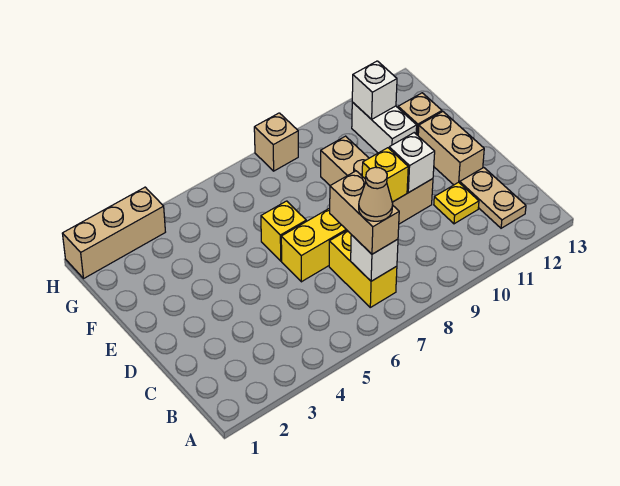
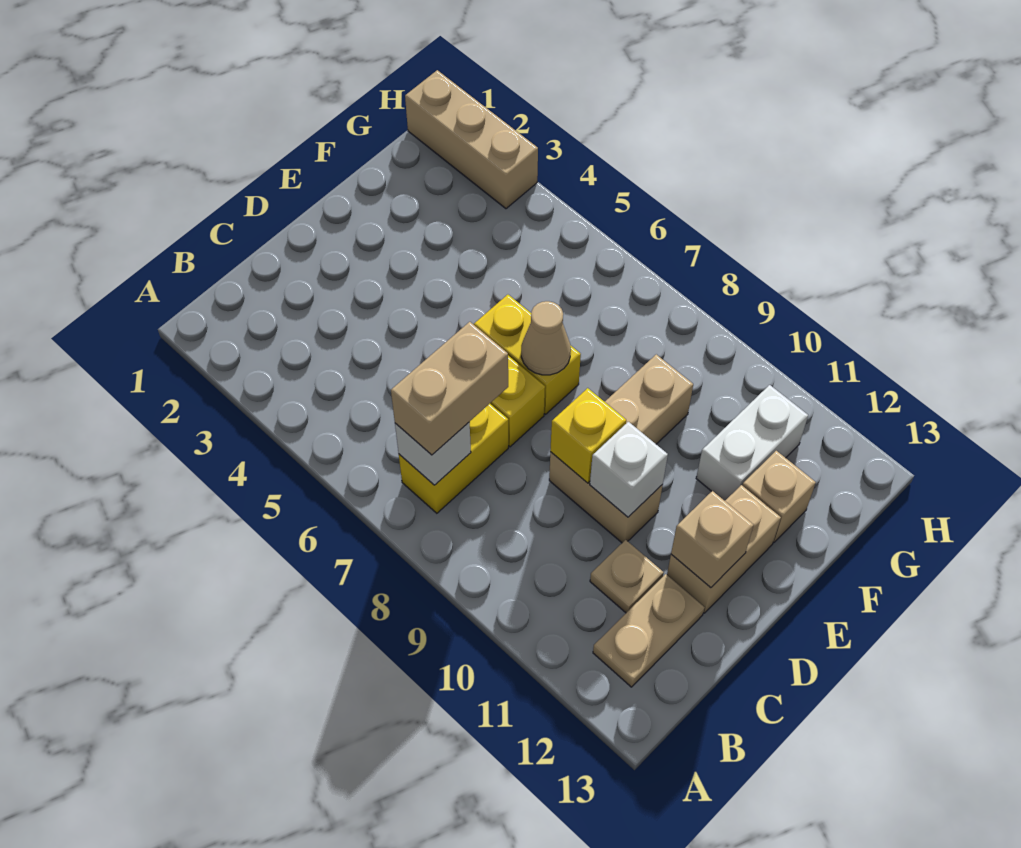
tan cone B7 level 4 -> tan cone E7 level 2
yellow plate C11 level 1 -> tan plate C11 level 1
yellow brick E6 level 1 -> yellow brick E6:E7 level 1
white brick G11 level 2 -> none
tan brick H8 level 1 -> tan brick D12 level 2

